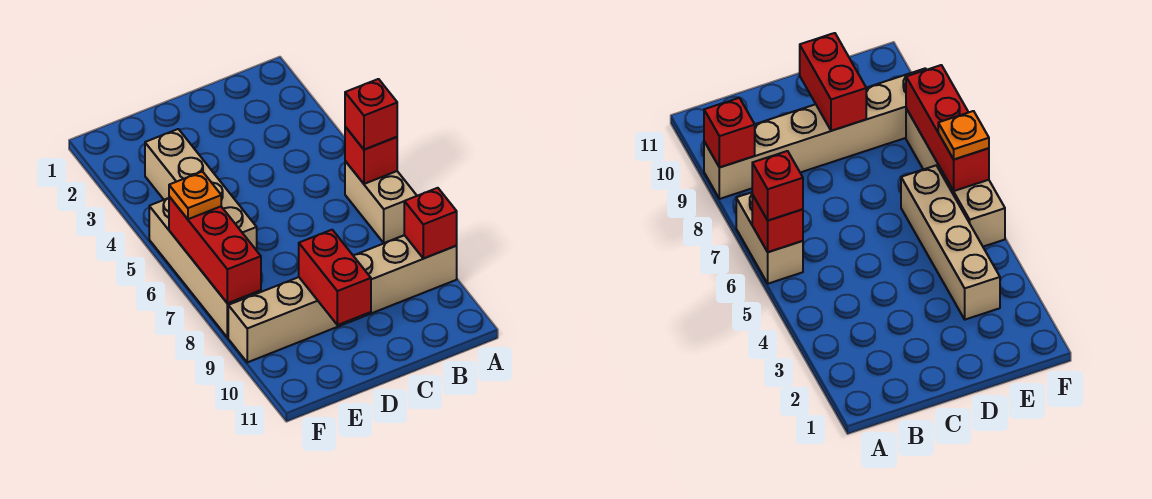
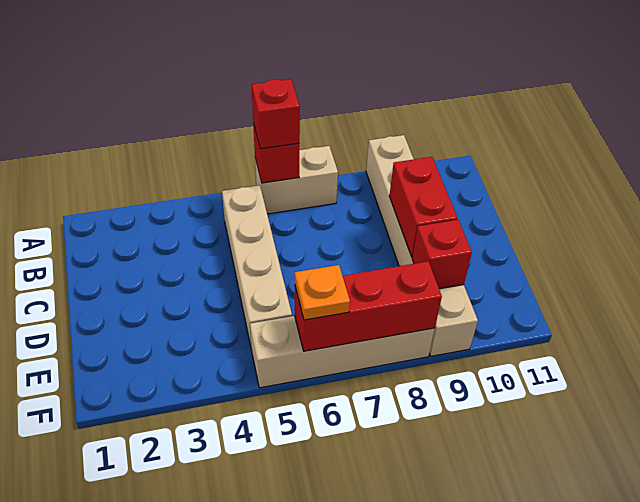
red brick A9 level 2 -> red brick E9 level 2
red brick D9:D10 level 2 -> red brick C9:D9 level 2
tan brick E3:E6 level 1 -> tan brick B5:E5 level 1

